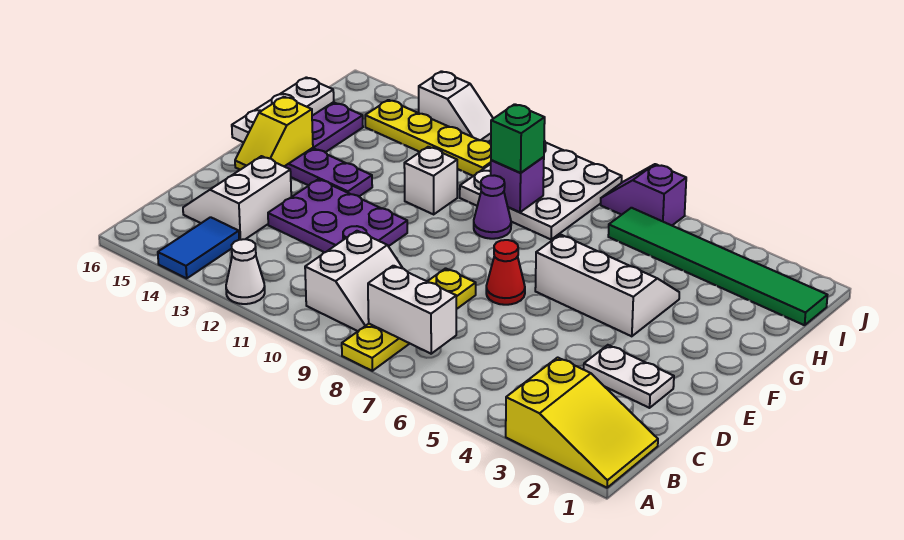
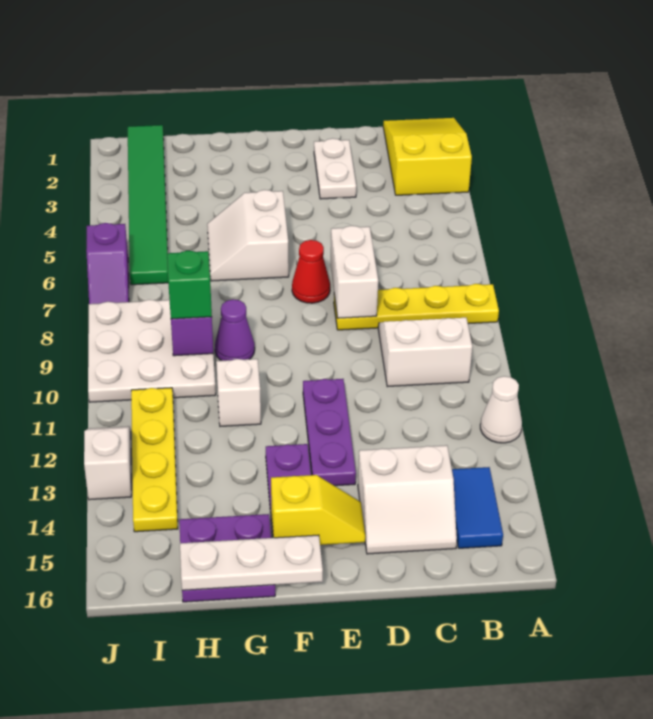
blue tile A14:B14 level 1 -> blue tile B14:B15 level 1
white brick B7:B8 level 2 -> white brick D7:D8 level 2
purple plate D11:E13 level 1 -> purple plate E11:E13 level 1
white slope F4:G6 level 1 top F -> white slope F5:G6 level 1 top F

